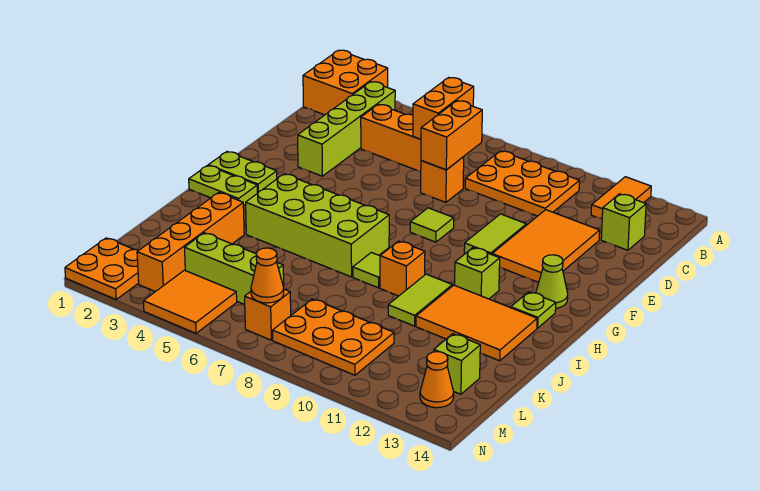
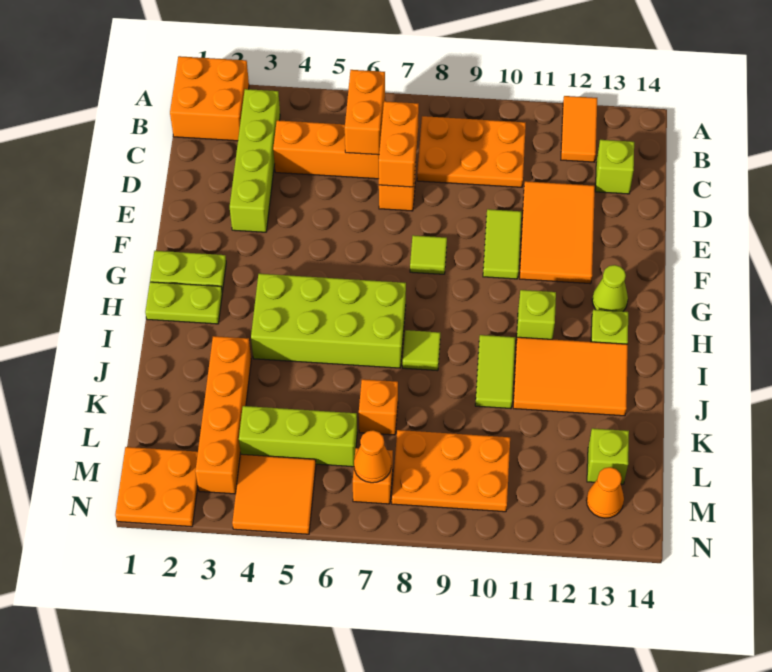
orange brick I9 level 1 -> orange brick K7 level 1

